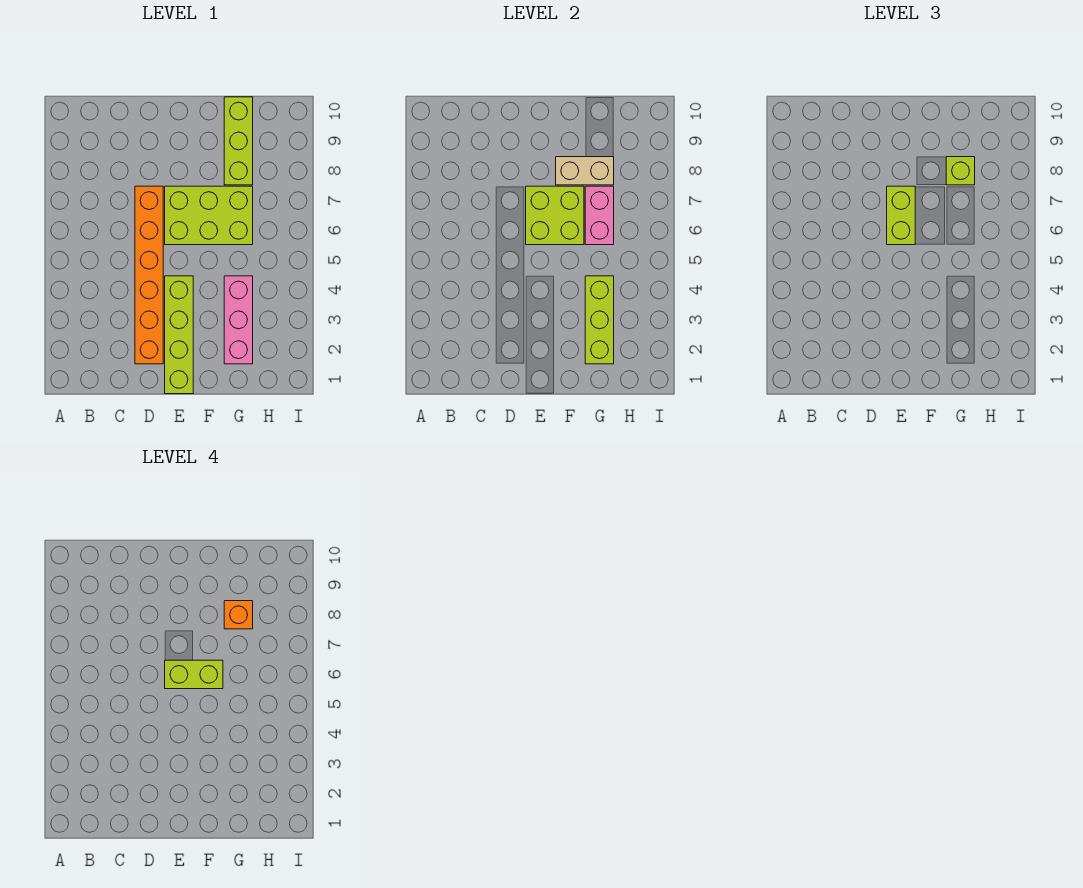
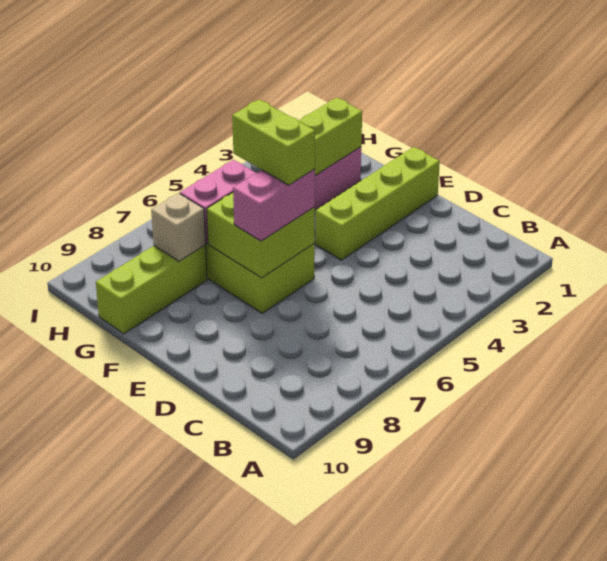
orange brick D2:D7 level 1 -> none
lime brick E6:E7 level 3 -> pink brick E6:E7 level 3
tan brick F8:G8 level 2 -> tan brick G8 level 2
lime brick G8 level 3 -> none
orange brick G8 level 4 -> none

